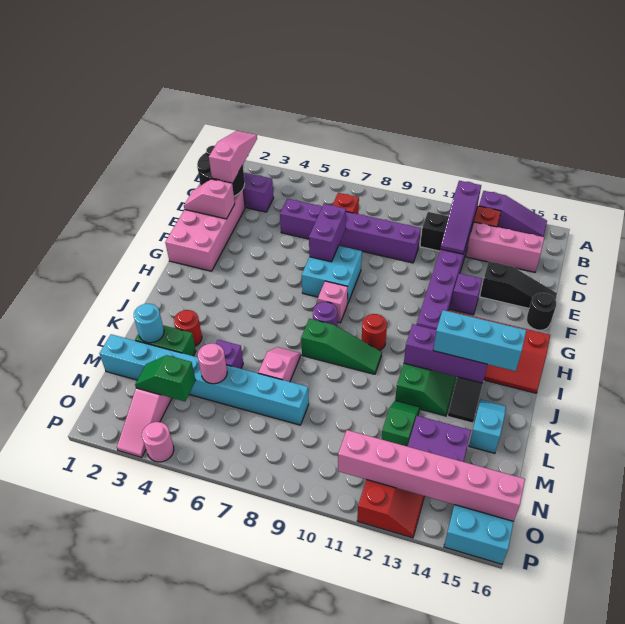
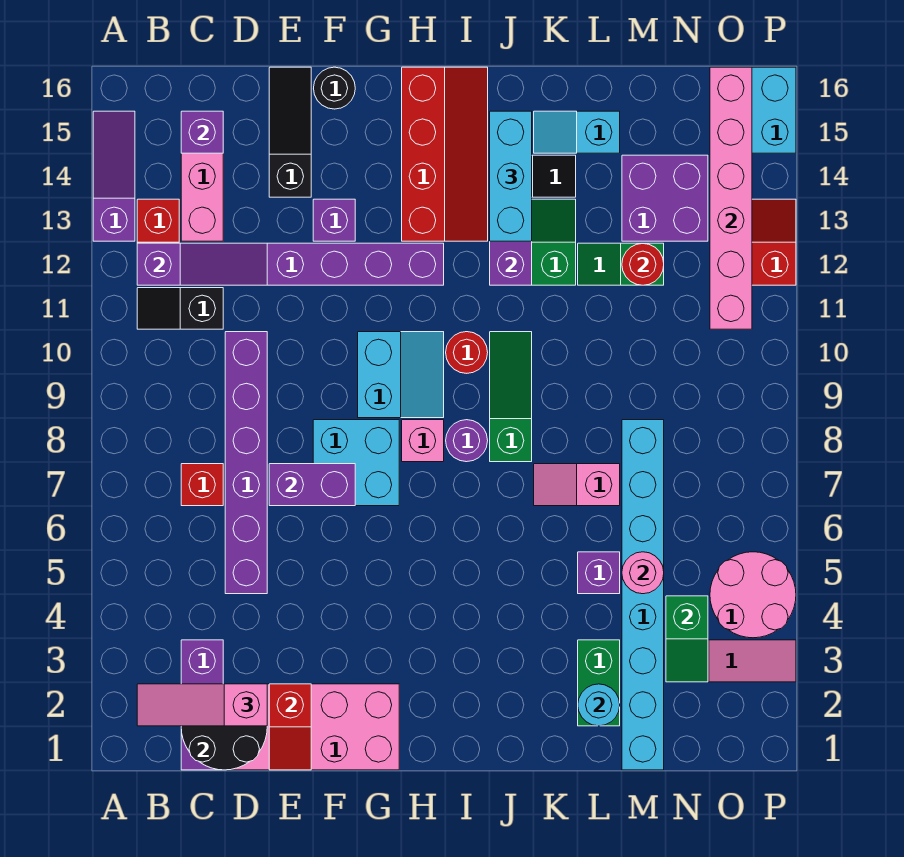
none -> purple brick C15 level 2
pink slope E1:E2 level 2 top 2 -> red slope E1:E2 level 2 top 2
none -> cyan slope G9:H10 level 1 top G
red round brick K3 level 1 -> red round brick M12 level 2
pink round brick P4 level 1 -> pink round brick O4:P5 level 1

